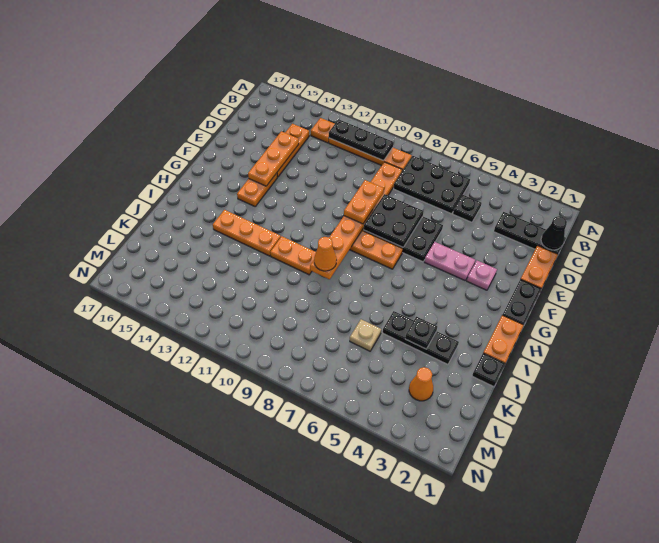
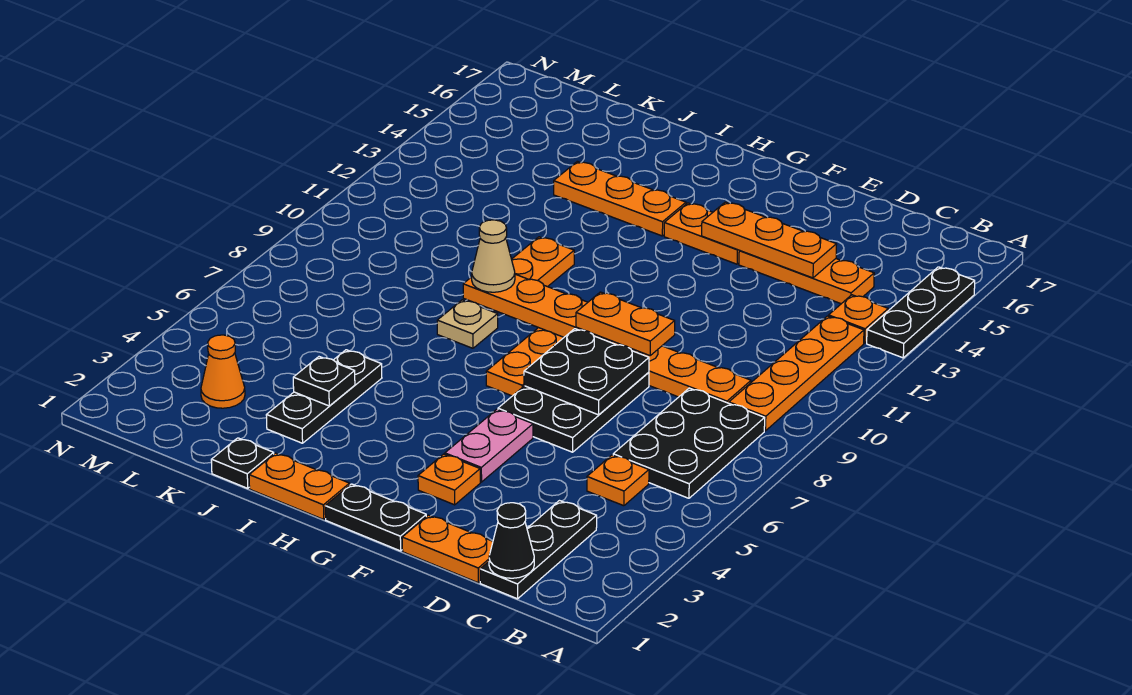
black plate B10:B12 level 2 -> black plate A13:A15 level 1
black plate C5 level 1 -> orange plate C5 level 1
pink plate F3 level 1 -> orange plate F3 level 1
orange cone I9 level 3 -> tan cone I9 level 3
orange plate I12:I14 level 1 -> orange plate H14:J14 level 1
tan plate K6 level 1 -> tan plate I8 level 1

